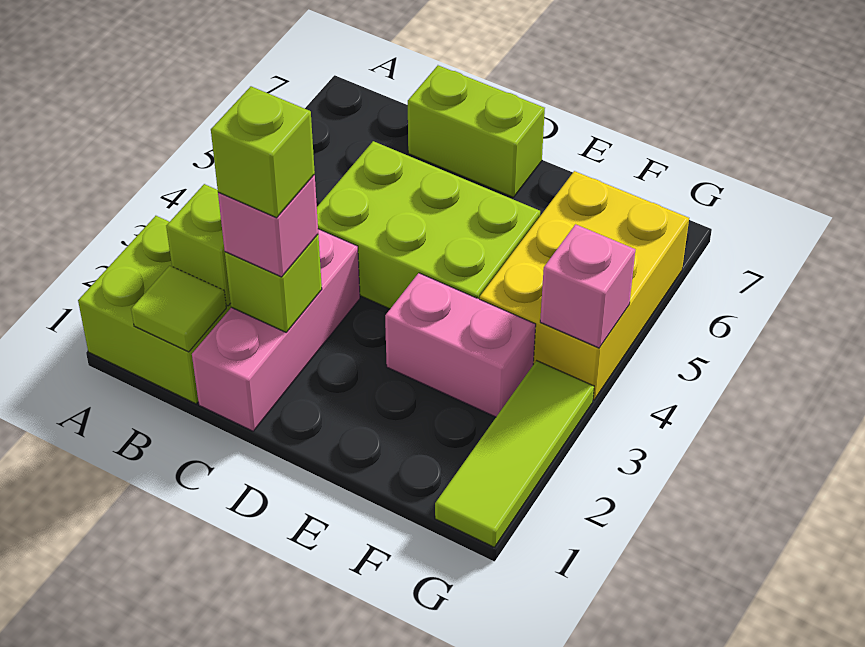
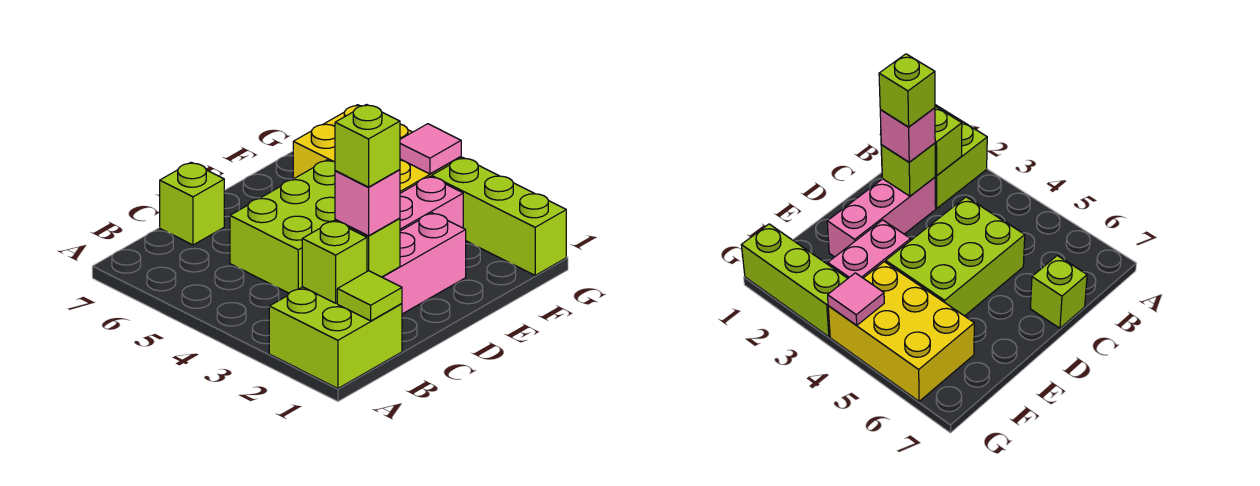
pink brick C1:C3 level 1 -> pink brick C2:E2 level 1
lime brick C7:D7 level 1 -> lime brick C7 level 1
lime tile G1:G3 level 1 -> lime brick G1:G3 level 1
pink brick G4 level 2 -> pink tile G4 level 2

